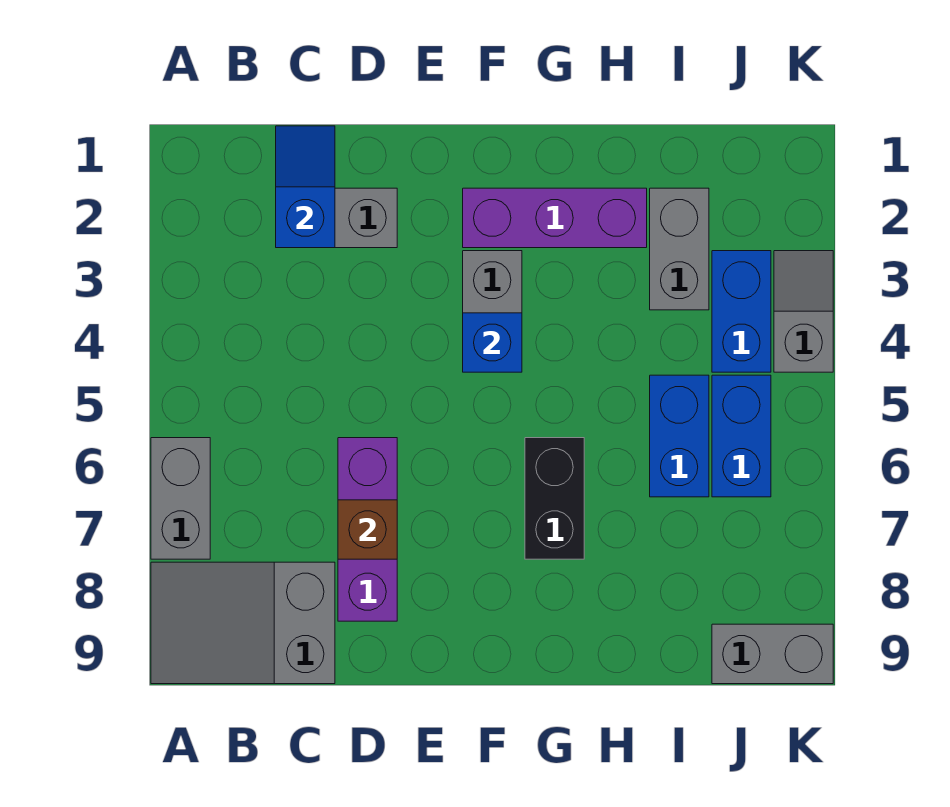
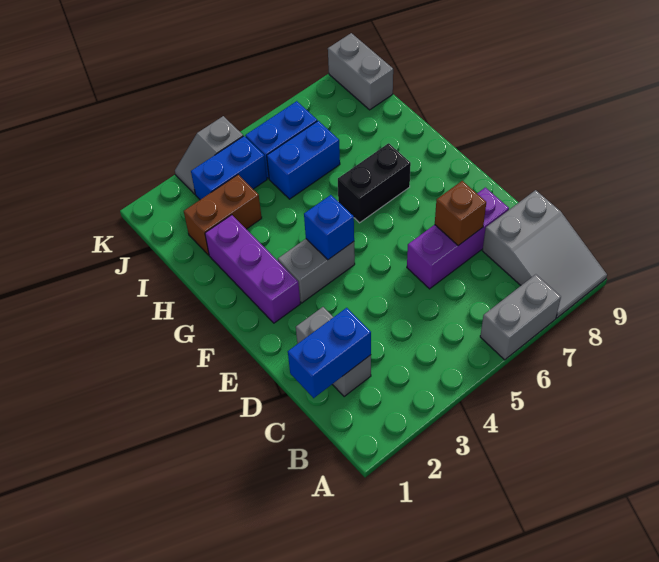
blue slope C1:C2 level 2 top 2 -> blue brick C1:C2 level 2
grey brick I2:I3 level 1 -> brown brick I2:I3 level 1

